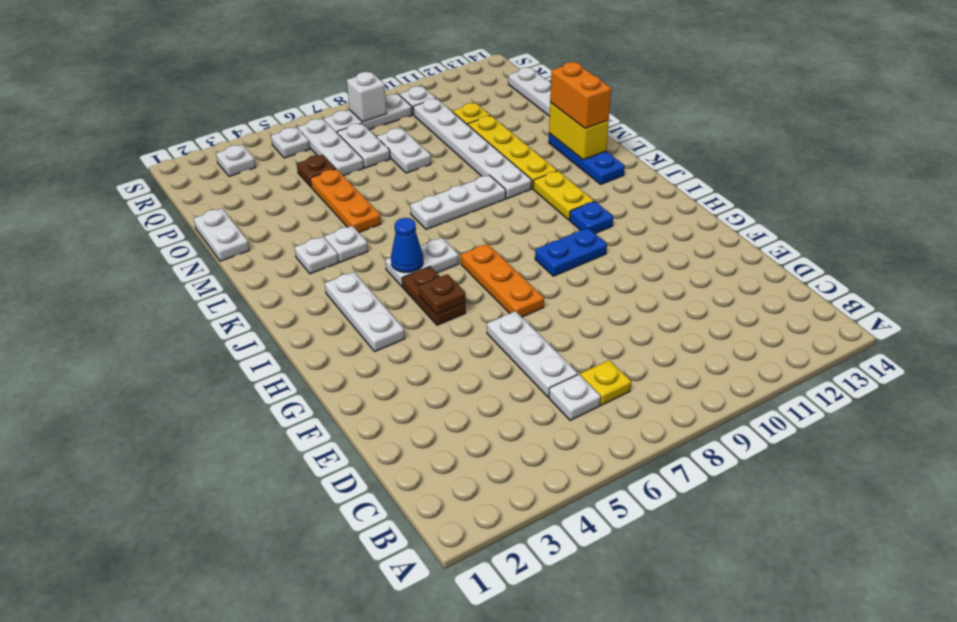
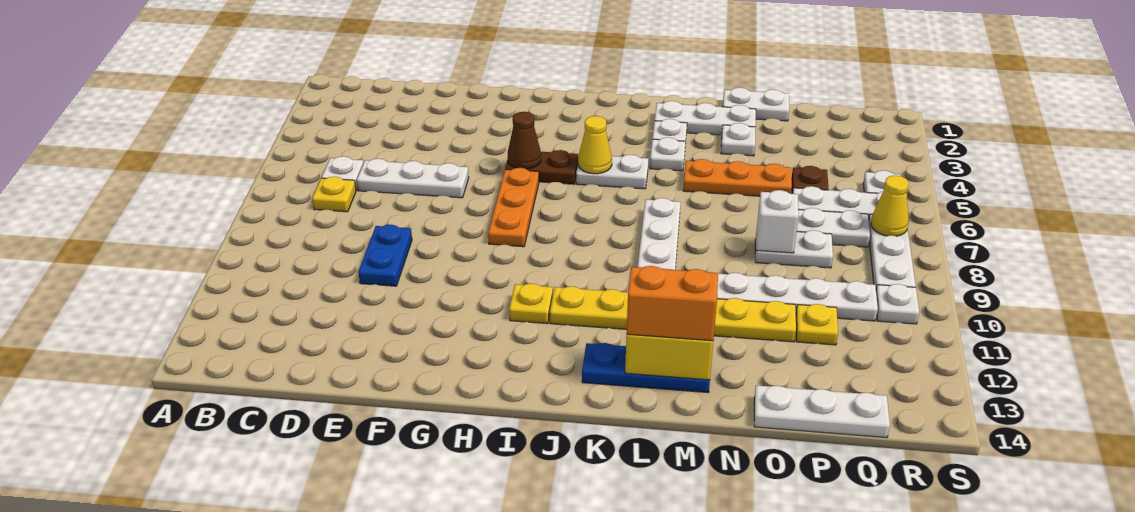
orange plate G7:I7 level 1 -> orange plate H6:H8 level 1
white plate H3:J3 level 1 -> white plate L2:N2 level 1
brown plate H5 level 2 -> brown cone H5 level 2
blue plate H9:H10 level 1 -> blue plate E9:E10 level 1
blue plate I11 level 1 -> yellow plate I11 level 1
white plate J5:J6 level 1 -> white plate J5:K5 level 1
blue cone J5 level 2 -> yellow cone J5 level 2
white plate R3 level 1 -> white plate N3 level 1
none -> yellow cone R7 level 2
white brick R8 level 2 -> white brick O8 level 2

